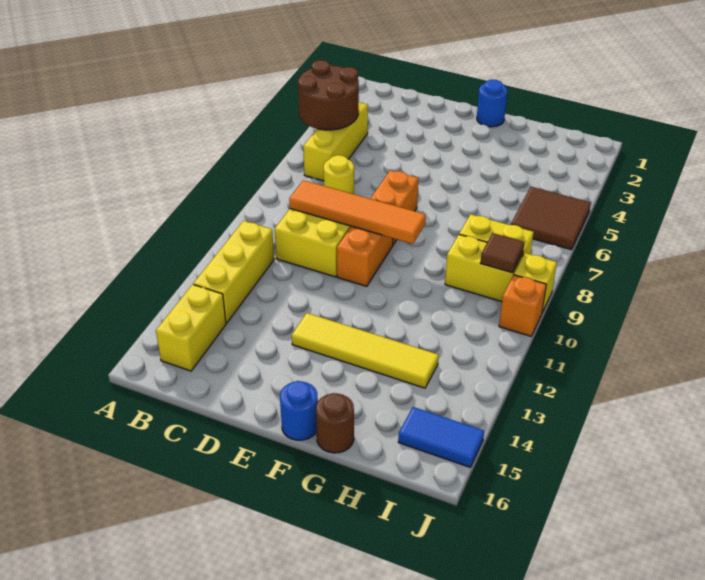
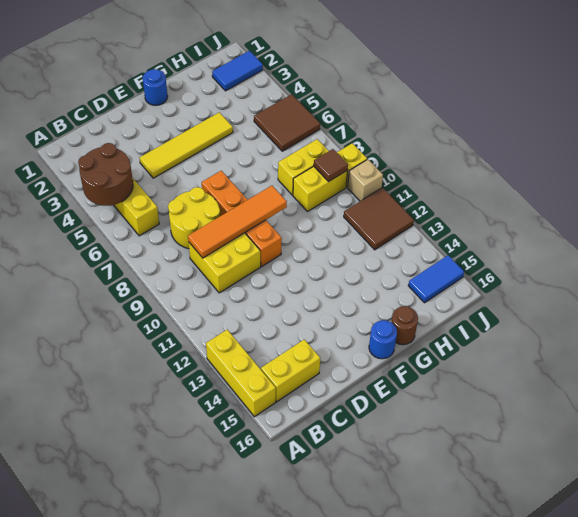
yellow brick B11:B13 level 1 -> yellow brick A13:A15 level 1
yellow brick B14:B15 level 1 -> yellow brick B15:C15 level 1
yellow round brick C7 level 1 -> yellow round brick C7:D8 level 1
yellow tile E13:H13 level 1 -> yellow tile D4:G4 level 1
none -> blue tile I2:J2 level 1
none -> brown tile I11:J12 level 1
orange brick J10 level 1 -> tan brick J10 level 1

